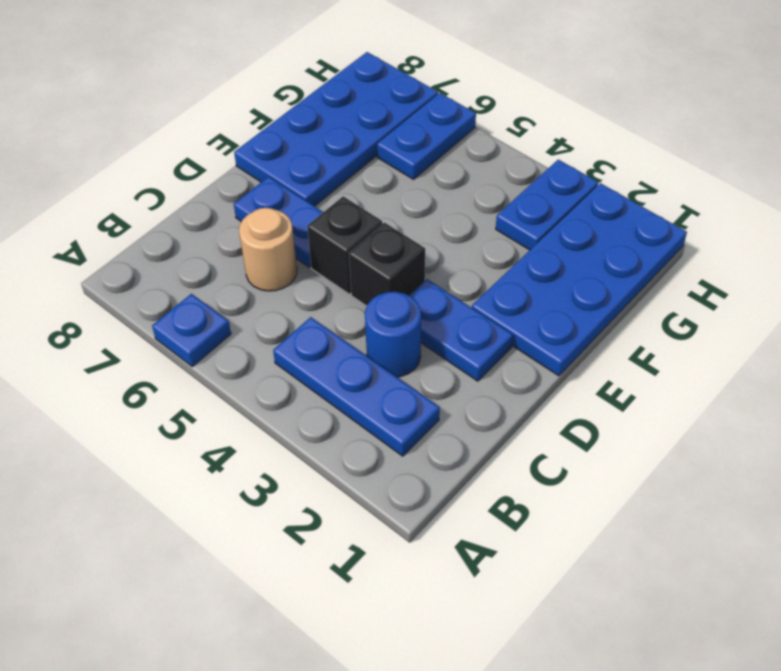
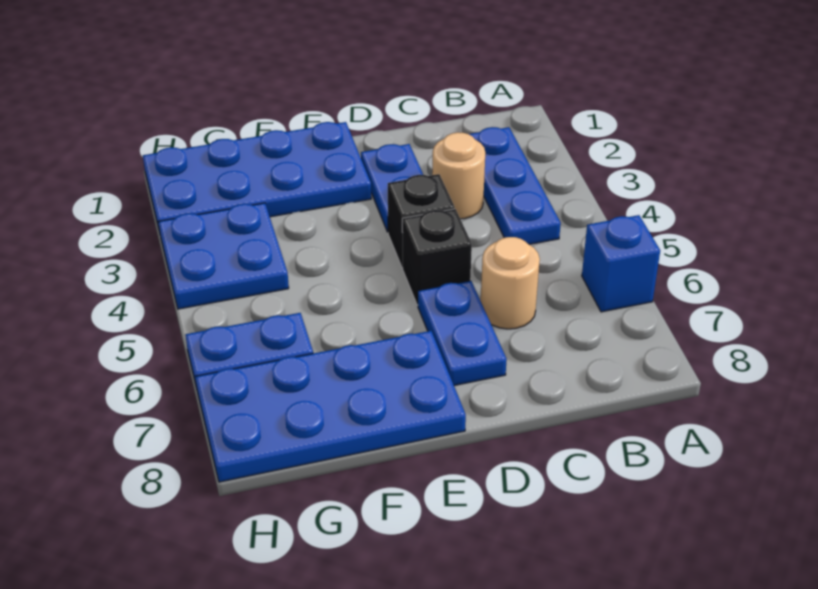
blue plate A6 level 1 -> blue brick A6 level 1
blue round brick C3 level 1 -> tan round brick C3 level 1
blue plate G3:H3 level 1 -> blue plate G3:H4 level 1

